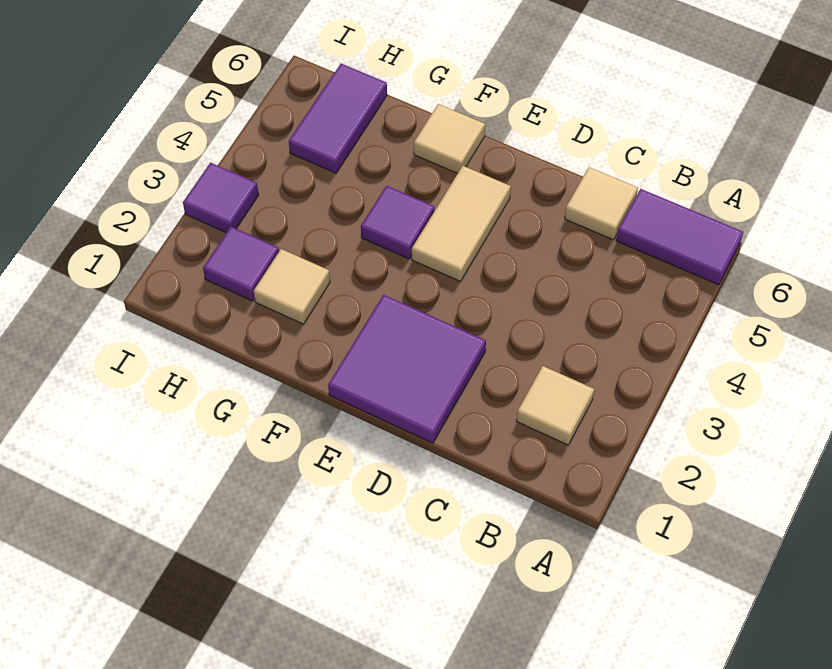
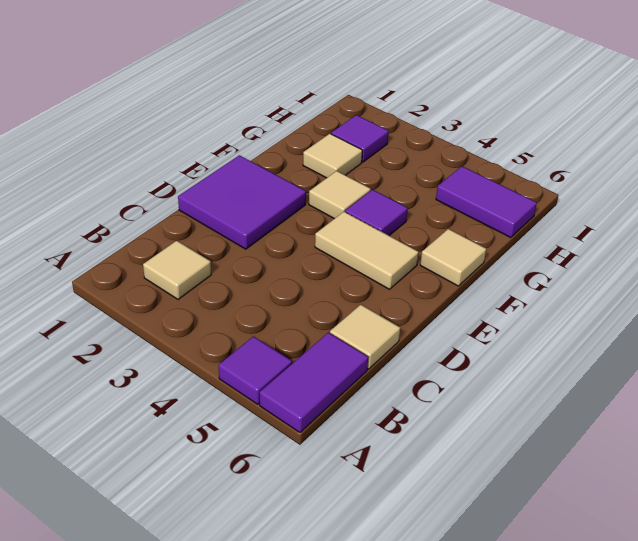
none -> tan tile F3 level 1
purple tile I3 level 1 -> purple tile A5 level 1

